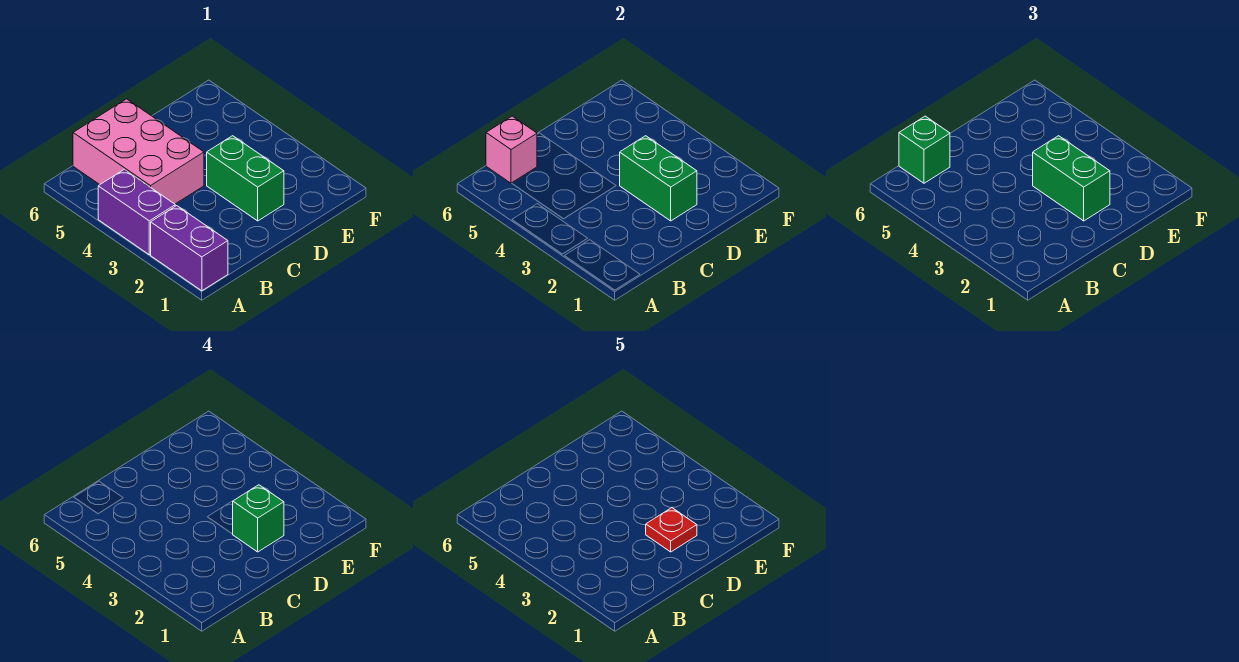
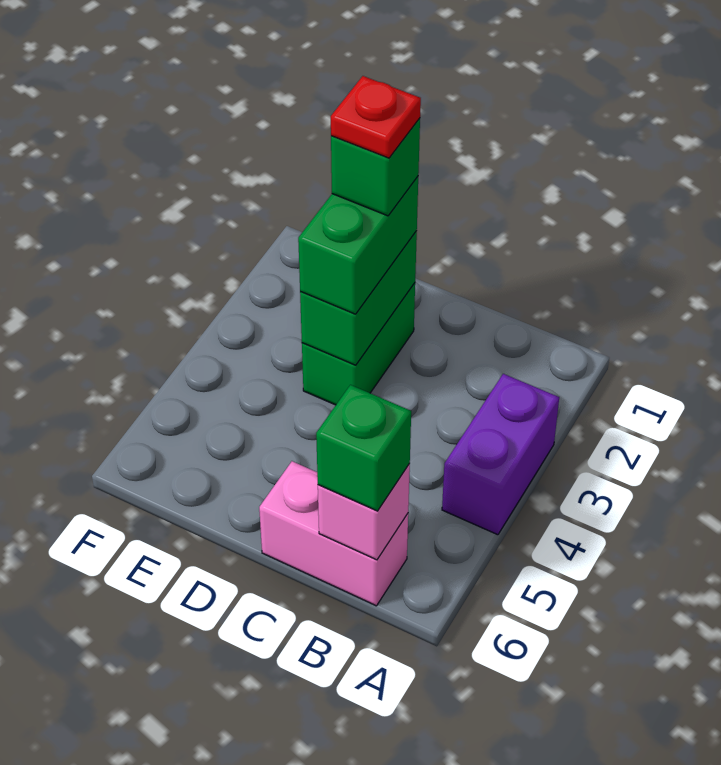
purple brick A1:A2 level 1 -> none
pink brick B4:C6 level 1 -> pink brick B6:C6 level 1

